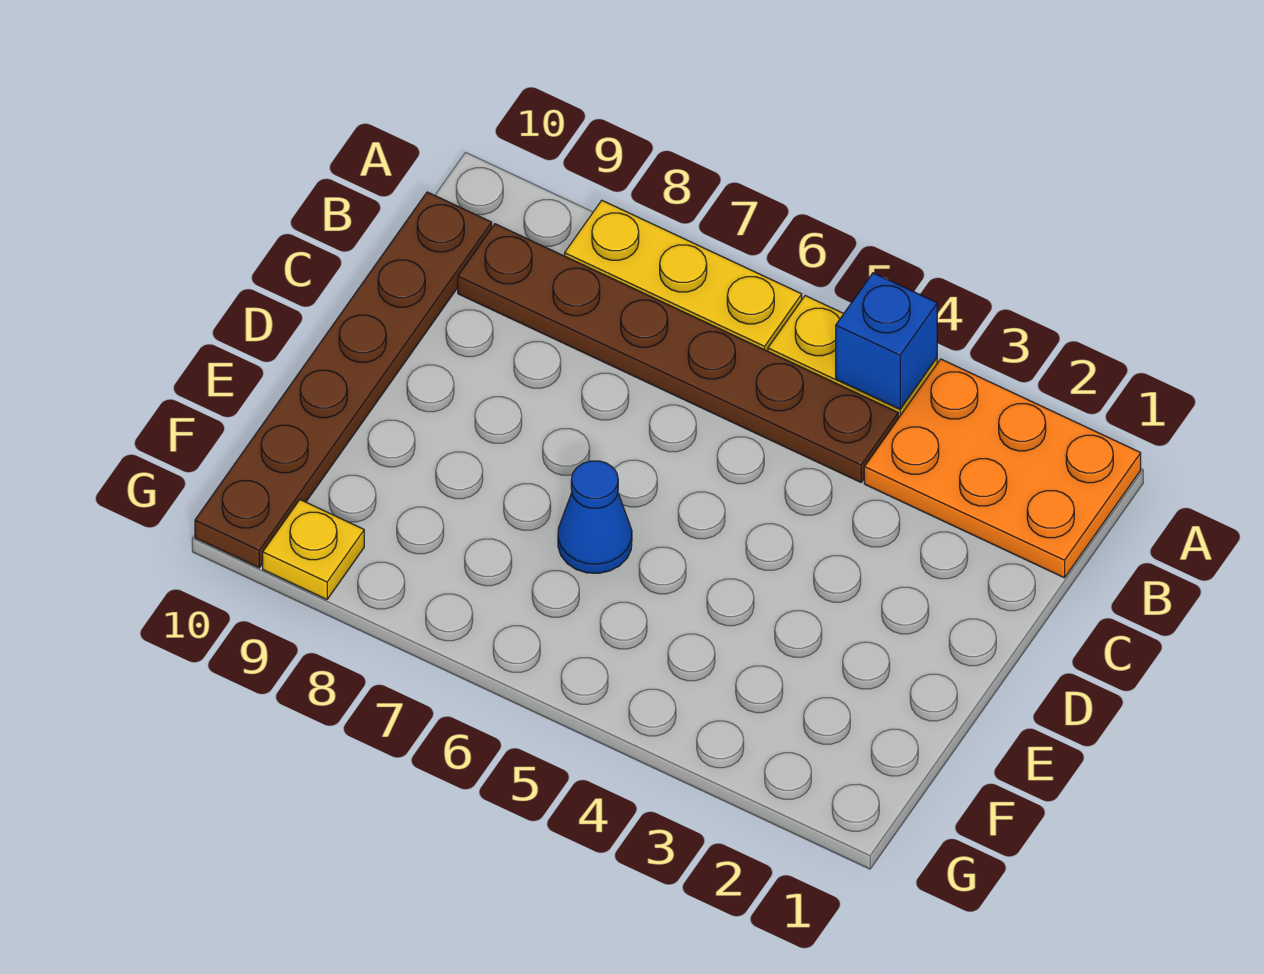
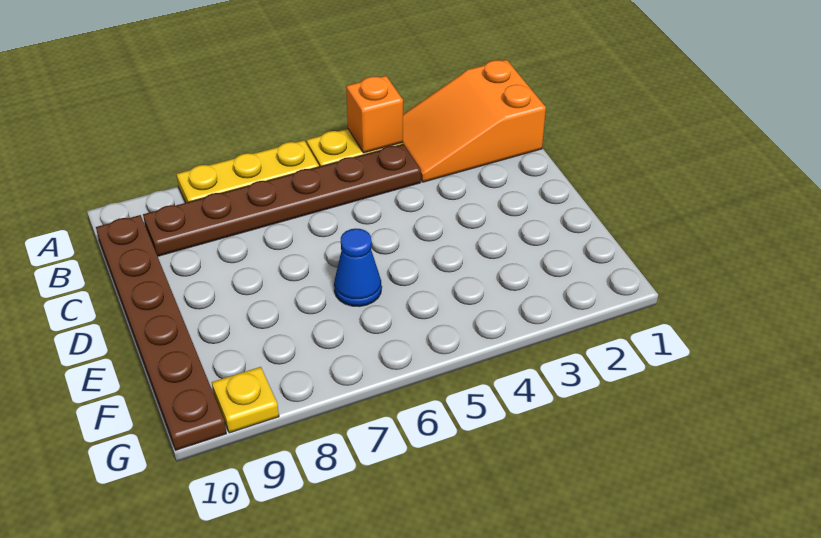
orange plate A1:B3 level 1 -> orange slope A1:B3 level 1 top 1
blue brick A4 level 2 -> orange brick A4 level 2

